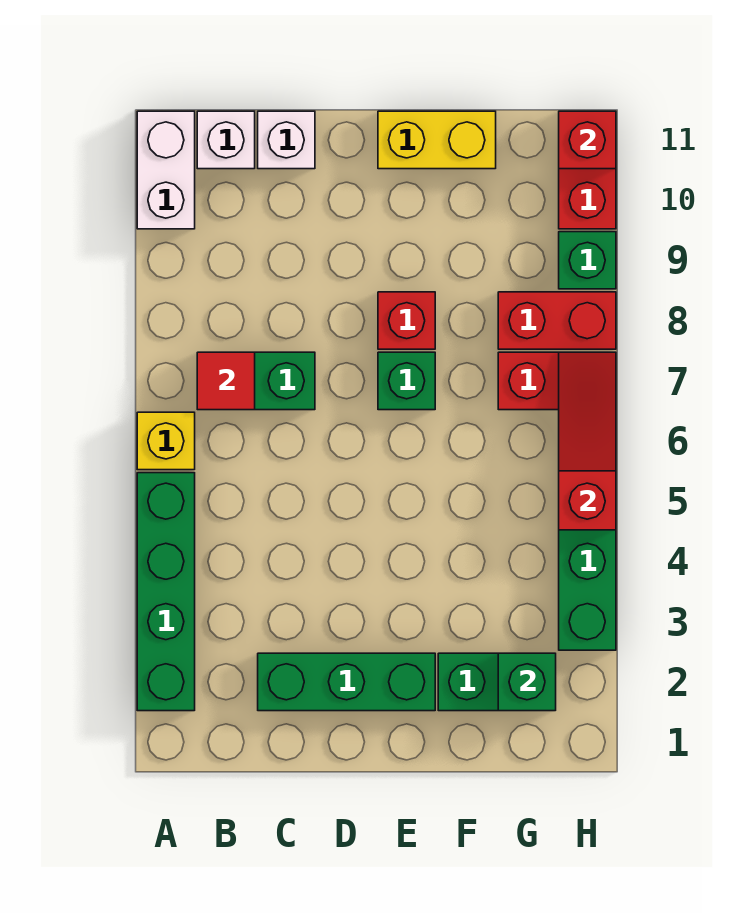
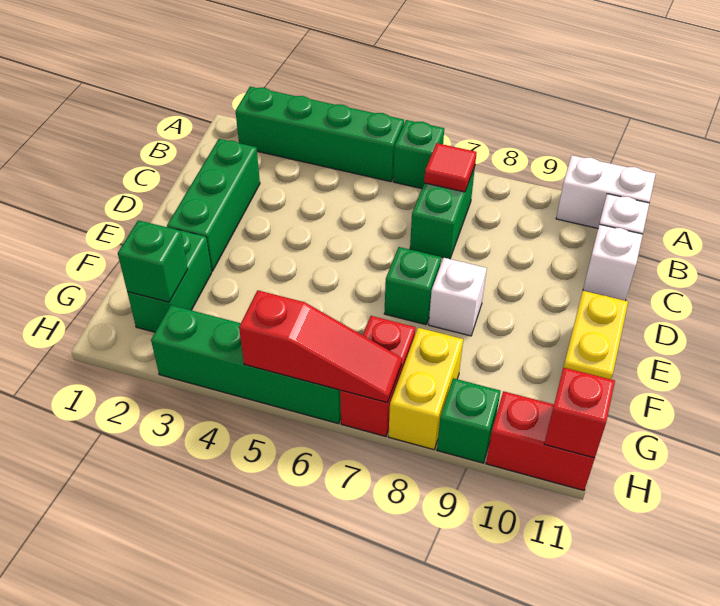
yellow brick A6 level 1 -> green brick A6 level 1
red brick E8 level 1 -> white brick E8 level 1
red brick G8:H8 level 1 -> yellow brick G8:H8 level 1

